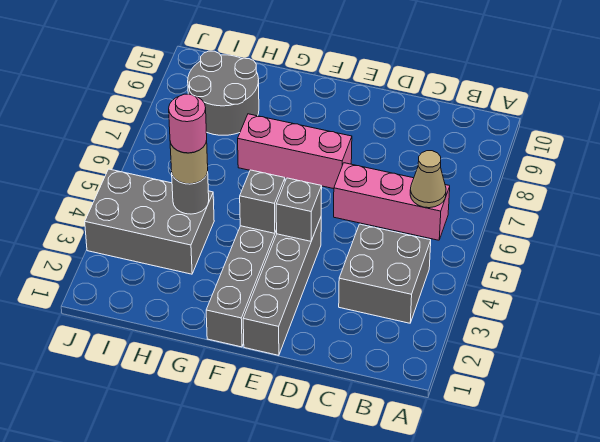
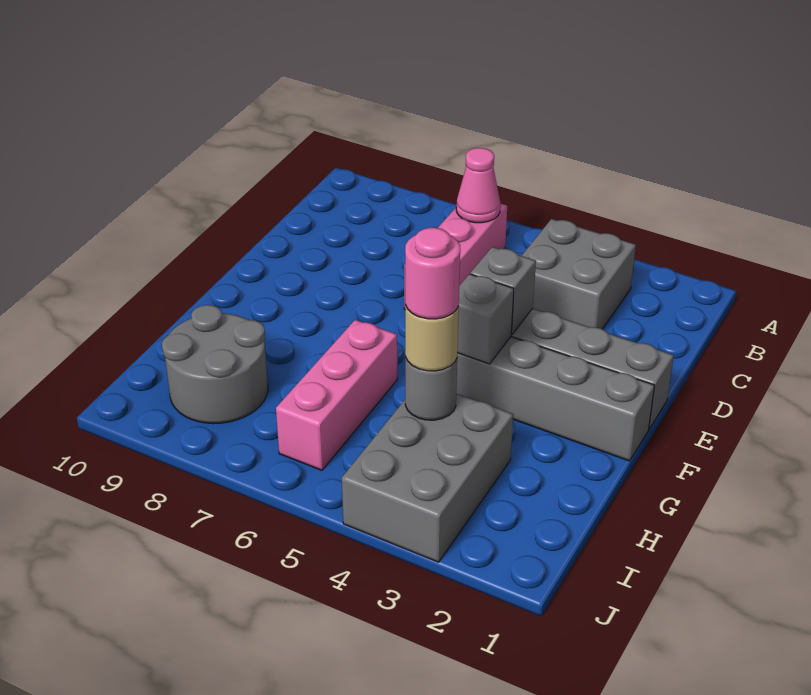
tan cone B6 level 2 -> pink cone B6 level 2
pink brick E7:G7 level 1 -> pink brick G6:I6 level 1

